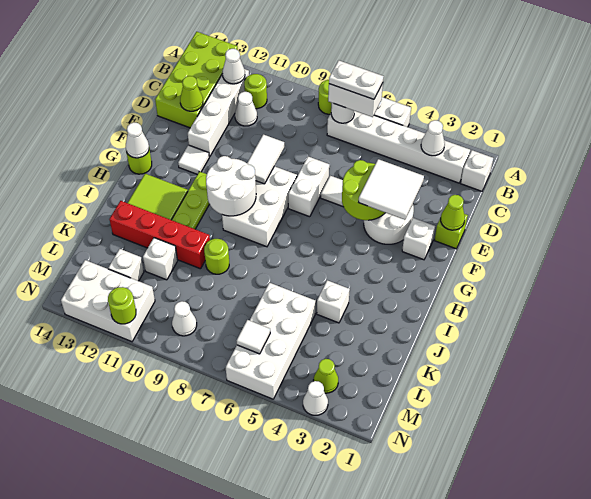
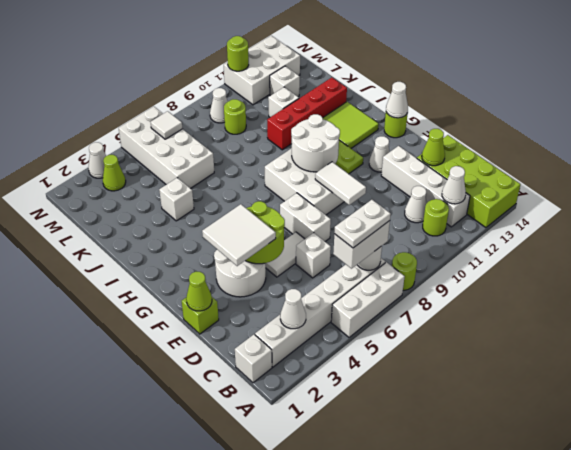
white brick F2 level 1 -> white brick D6 level 1
white tile F12 level 1 -> white cone F12 level 1
lime round brick J9 level 1 -> lime round brick L9 level 1

